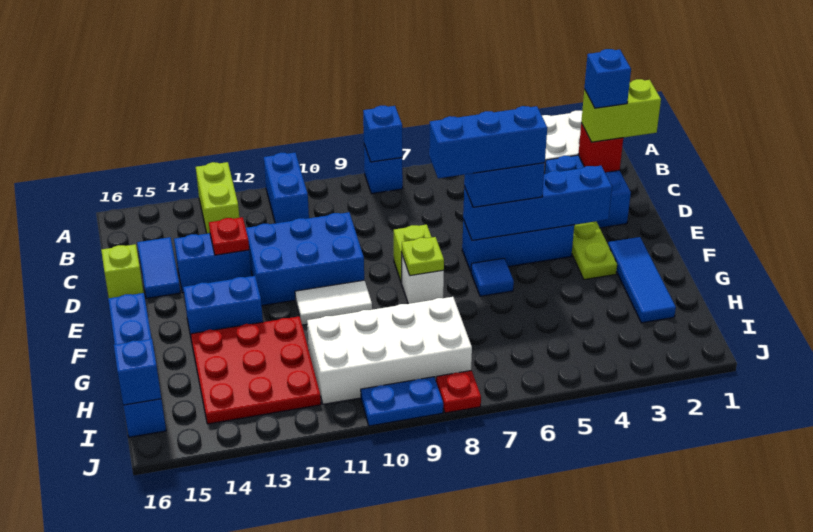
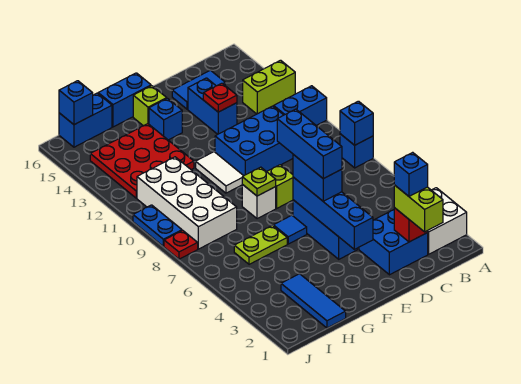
blue brick D10:E12 level 1 -> blue brick C10:E11 level 1
lime brick D16 level 1 -> lime brick F15 level 1
lime plate E3:F3 level 1 -> lime plate G6:H6 level 1
blue tile F2:H2 level 1 -> blue tile H1:H3 level 1
blue brick F13:F14 level 1 -> blue brick F14 level 1

